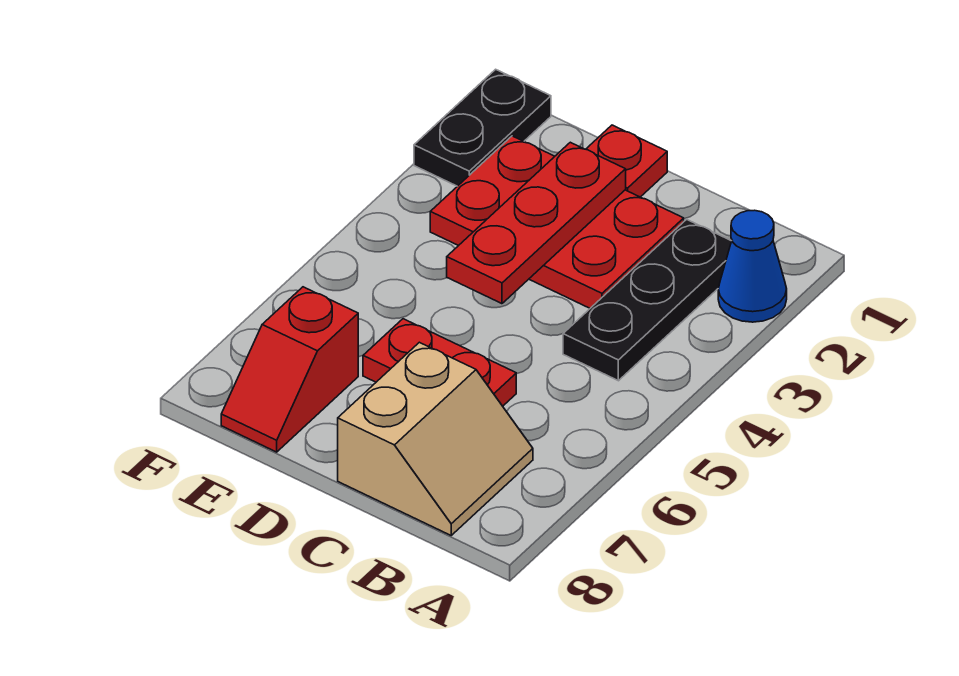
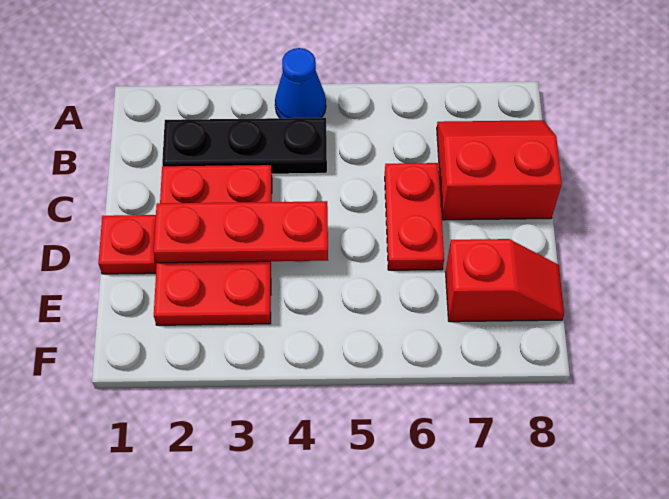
blue cone A2 level 1 -> blue cone A4 level 1
tan slope B7:C8 level 1 top C -> red slope B7:C8 level 1 top C
black plate F1:F2 level 1 -> none

